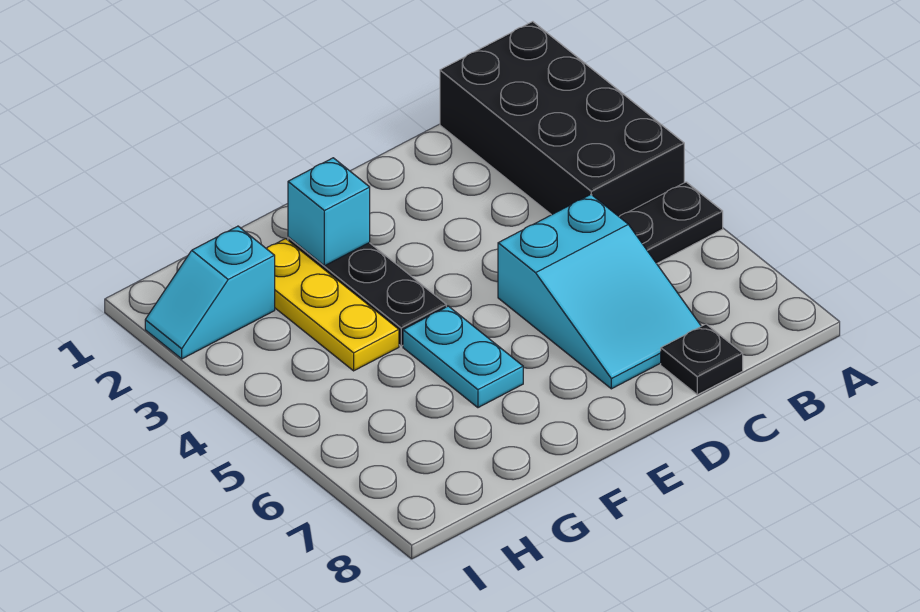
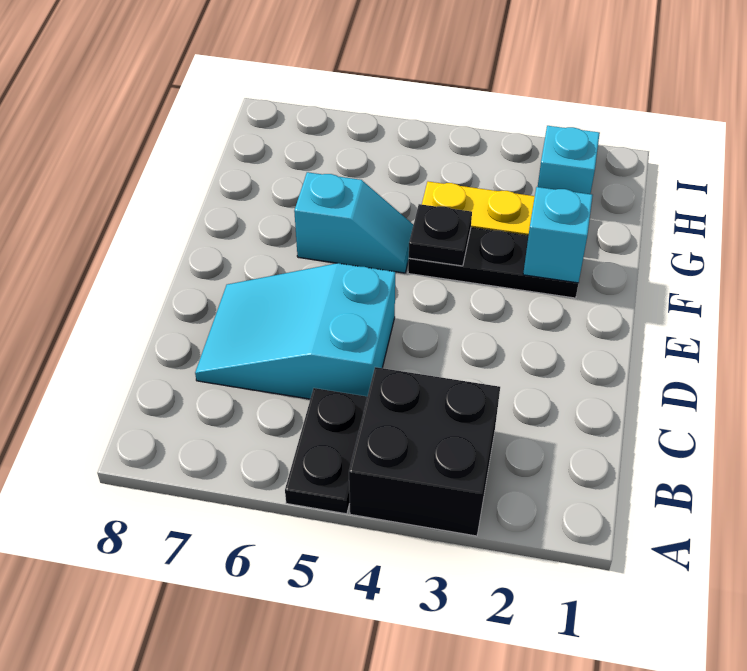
black brick A1:B4 level 1 -> black brick A3:B4 level 1
black plate C8 level 1 -> black plate F4 level 2
cyan plate F5:F6 level 1 -> cyan slope F5:F6 level 1 top 6

